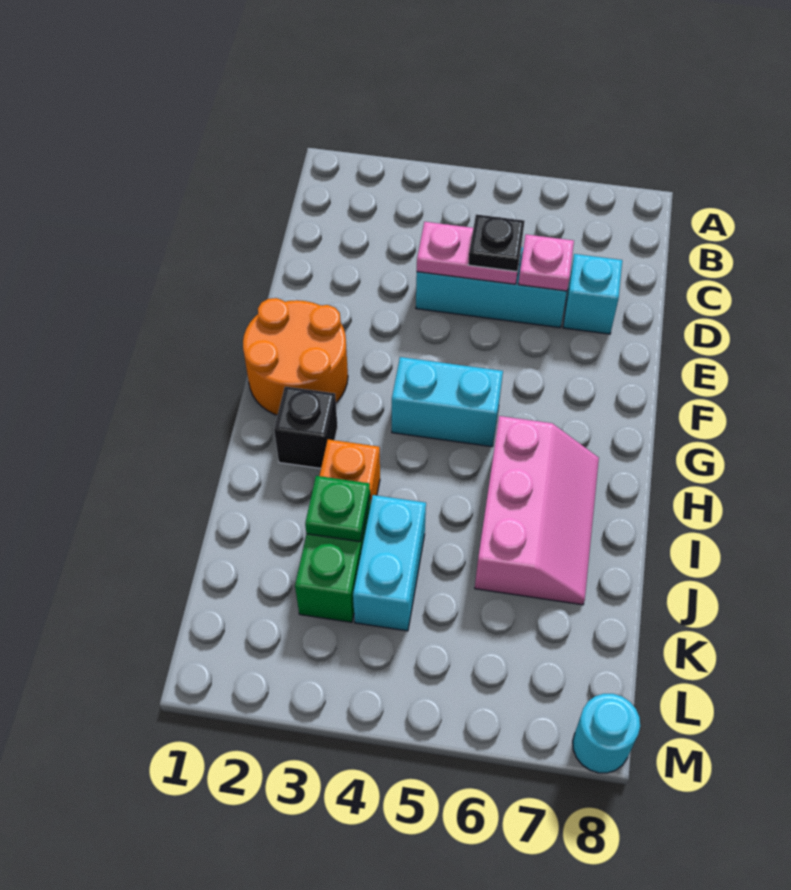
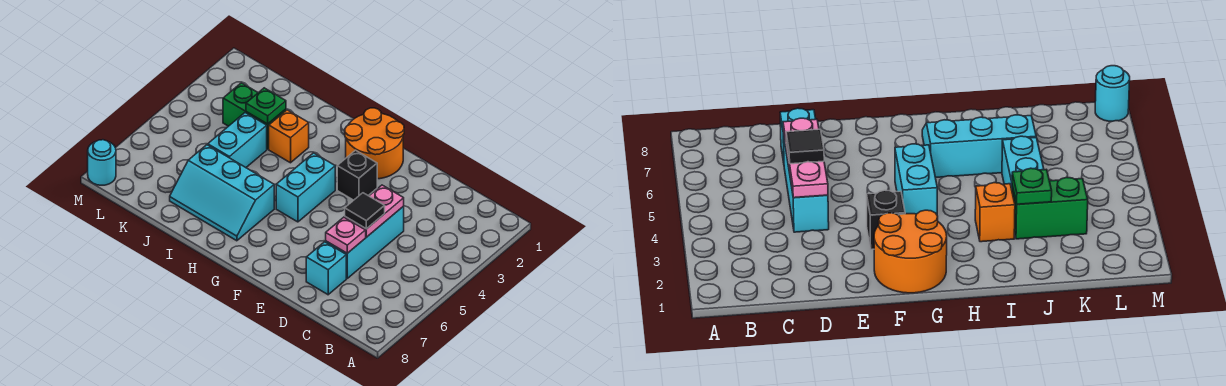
black plate D5 level 3 -> black tile D5 level 3
black brick H2 level 1 -> black brick F3 level 1
pink slope H6:J7 level 1 top 6 -> cyan slope H6:J7 level 1 top 6
cyan brick J4:K4 level 1 -> cyan brick J4:J5 level 1

